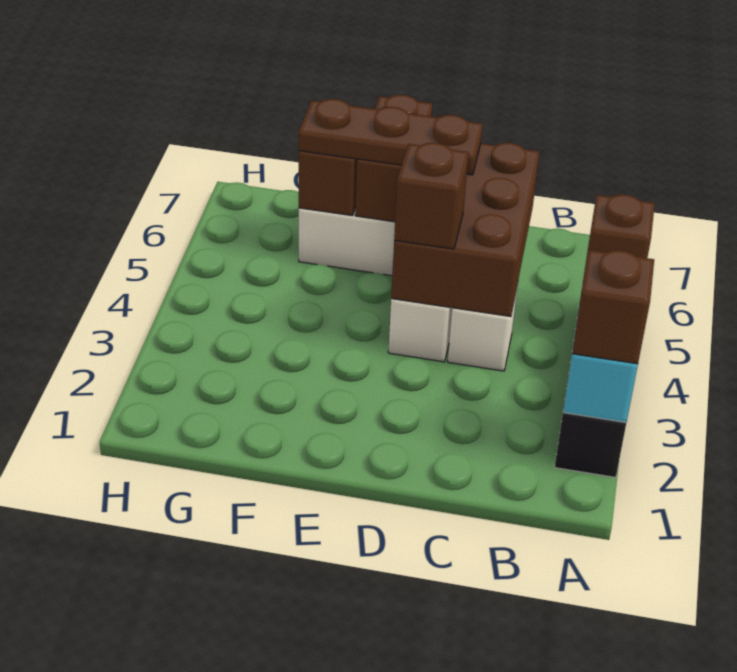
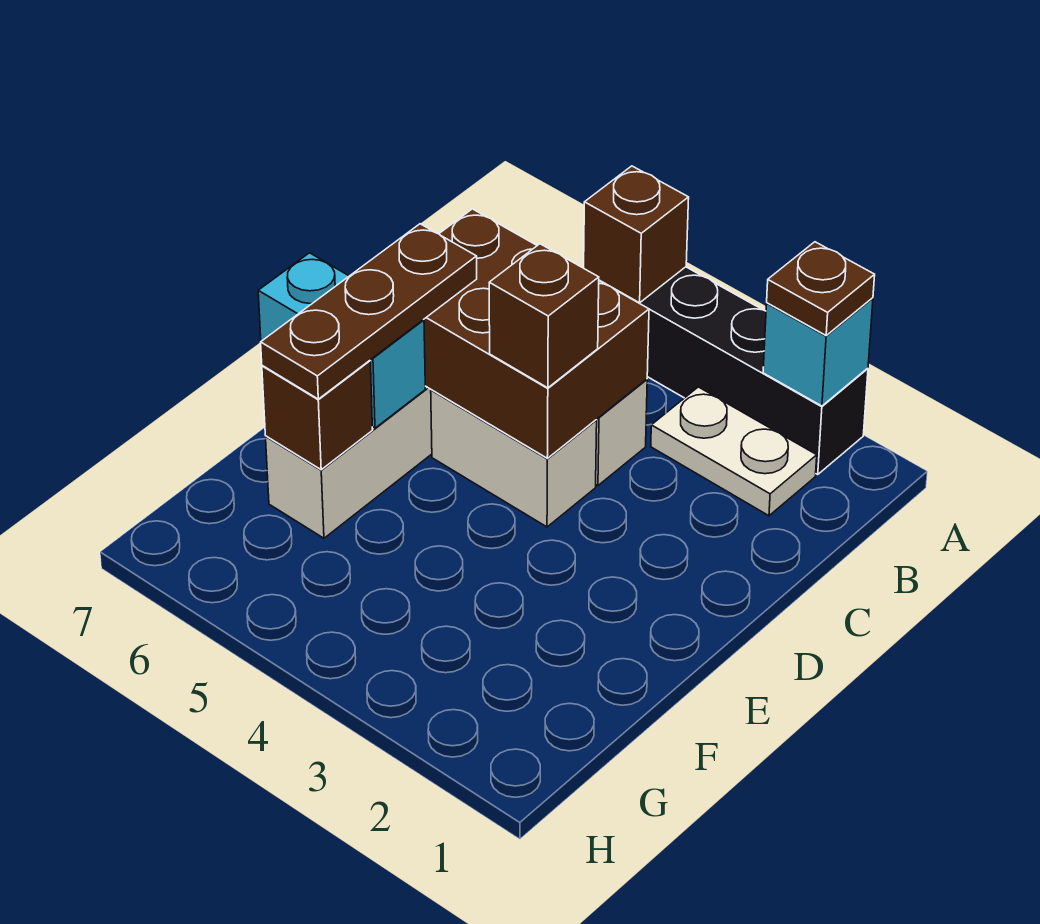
brown brick A2 level 3 -> brown plate A2 level 3
none -> white plate B2:B3 level 1
brown brick E6:E7 level 2 -> cyan brick E6:E7 level 2

